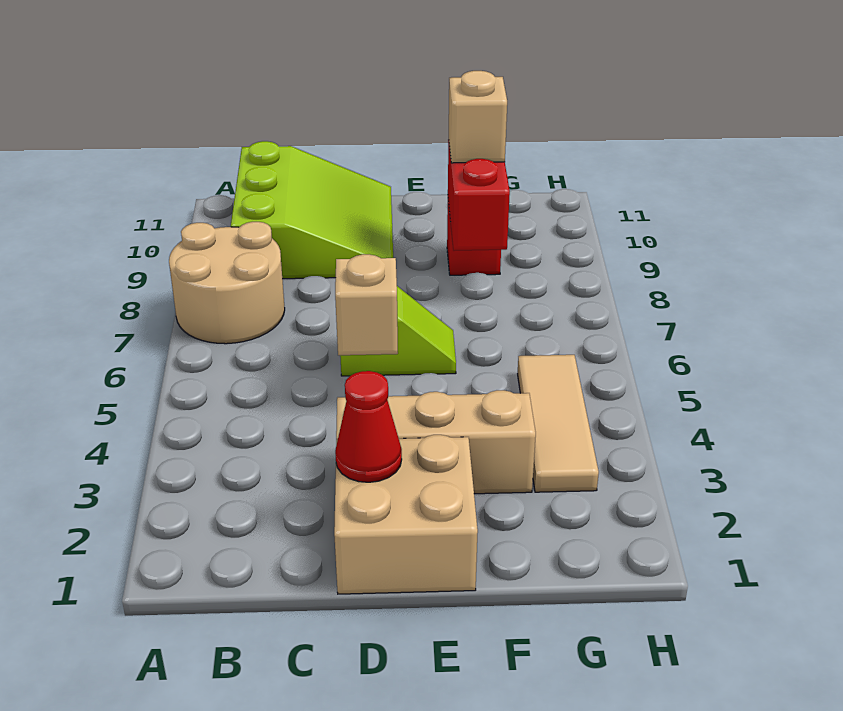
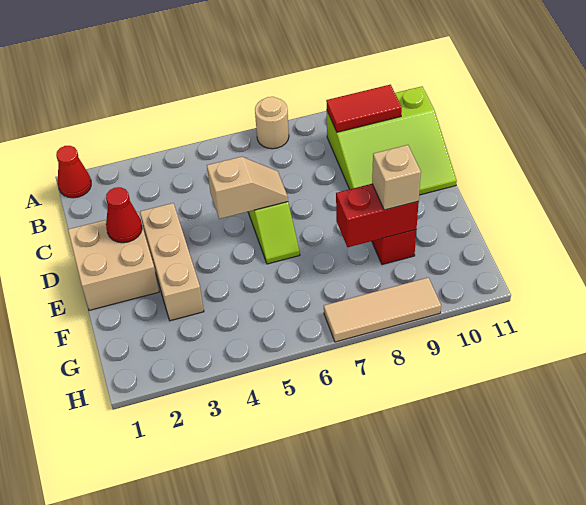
none -> red cone A1 level 1
tan round brick A7:B8 level 1 -> tan round brick A7 level 1
none -> red tile B9:B10 level 2
tan tile G3:G5 level 1 -> tan tile H7:H9 level 1

